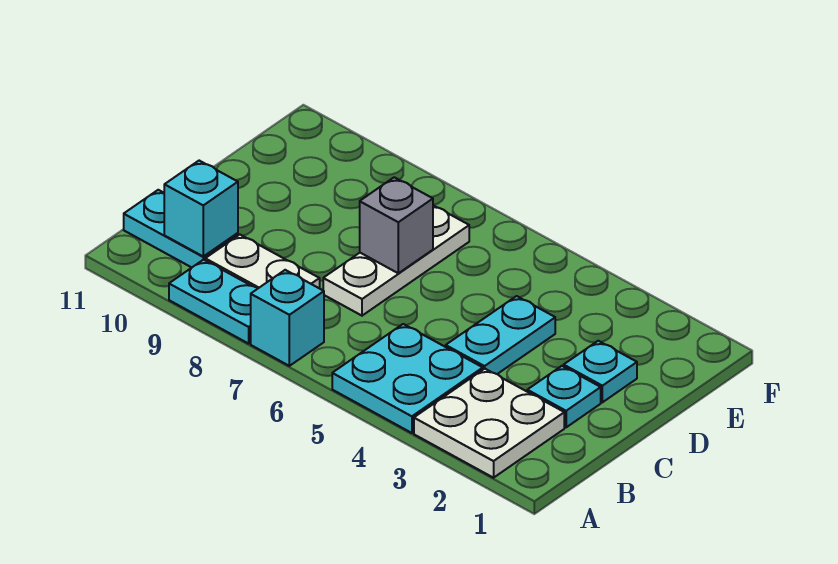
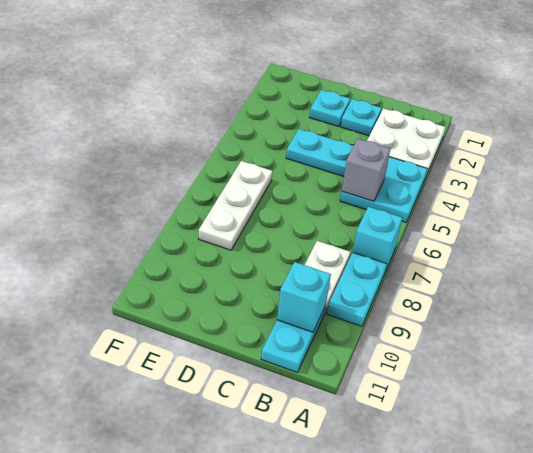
white plate C7:E7 level 1 -> white plate E6:E8 level 1
grey brick D7 level 2 -> grey brick B5 level 2

